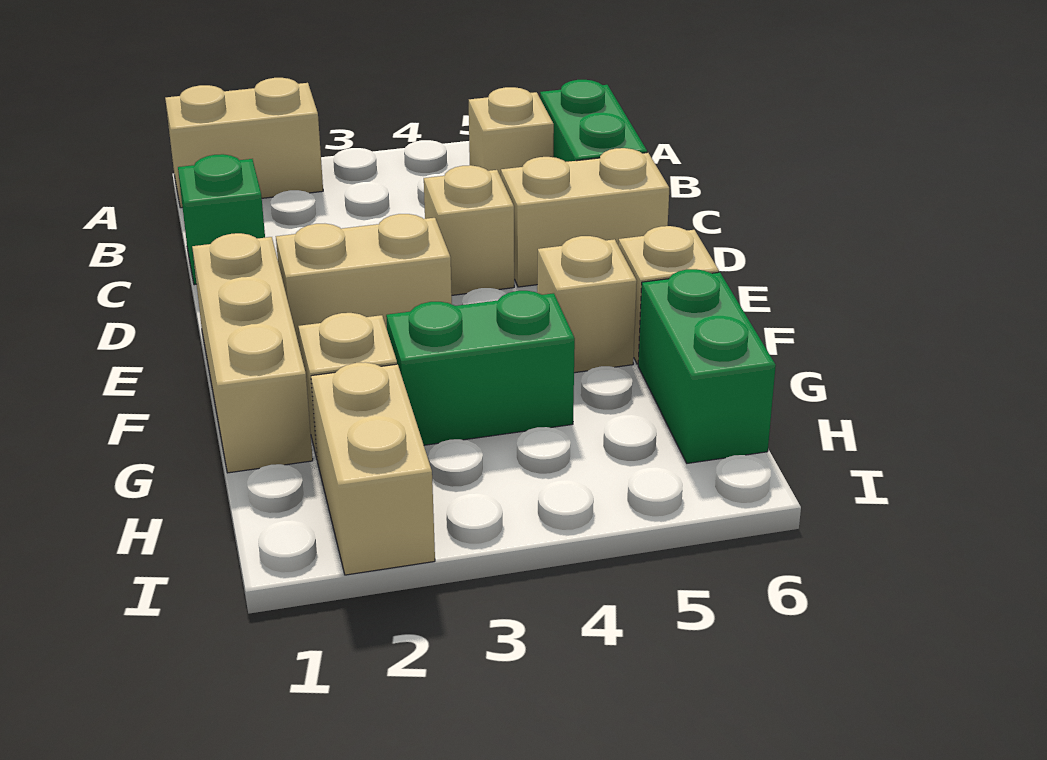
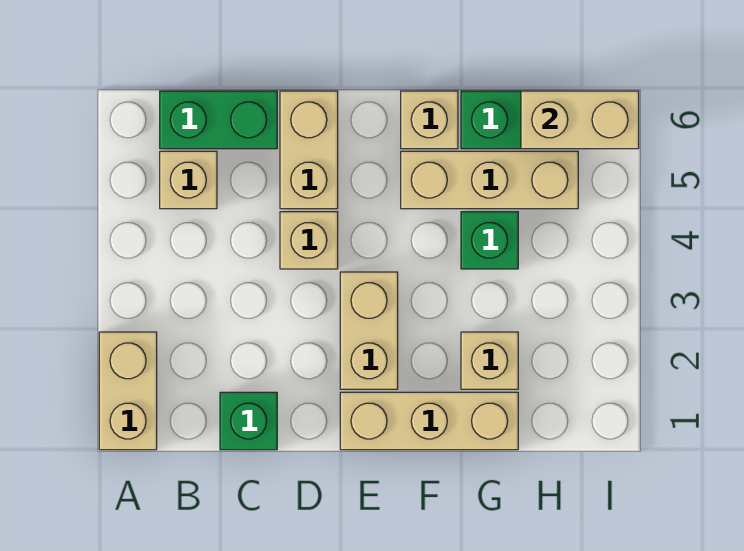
tan brick F5 level 1 -> tan brick F5:H5 level 1
green brick G3:G4 level 1 -> green brick G4 level 1
tan brick H2:I2 level 1 -> tan brick H6:I6 level 2

